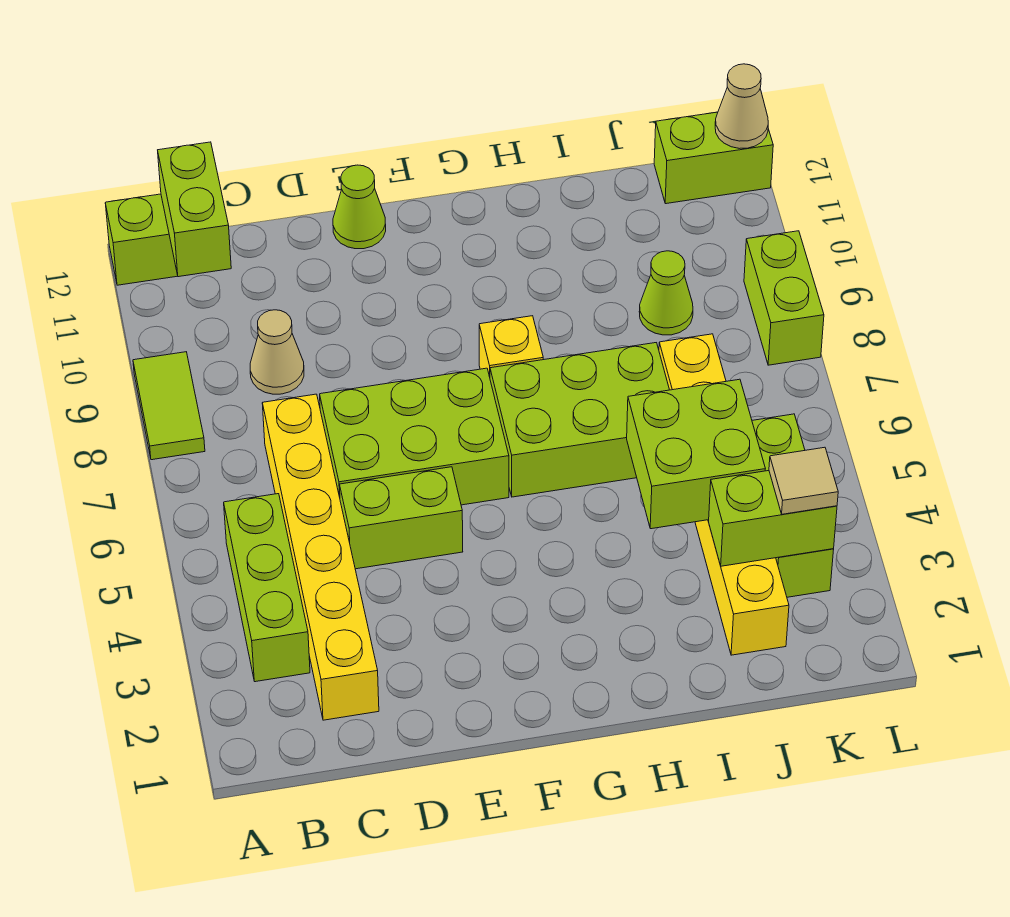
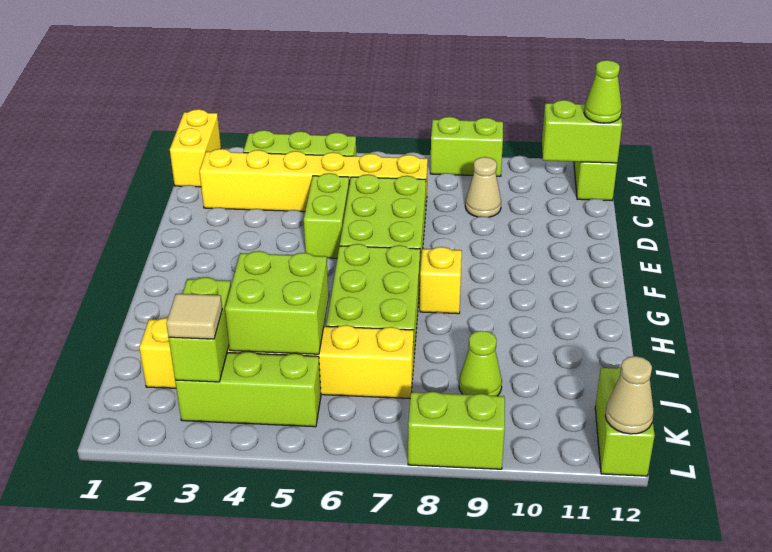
none -> yellow brick A1:B1 level 1
lime tile A8:A9 level 1 -> lime brick A8:A9 level 1
lime cone E12 level 1 -> lime cone B12 level 3

